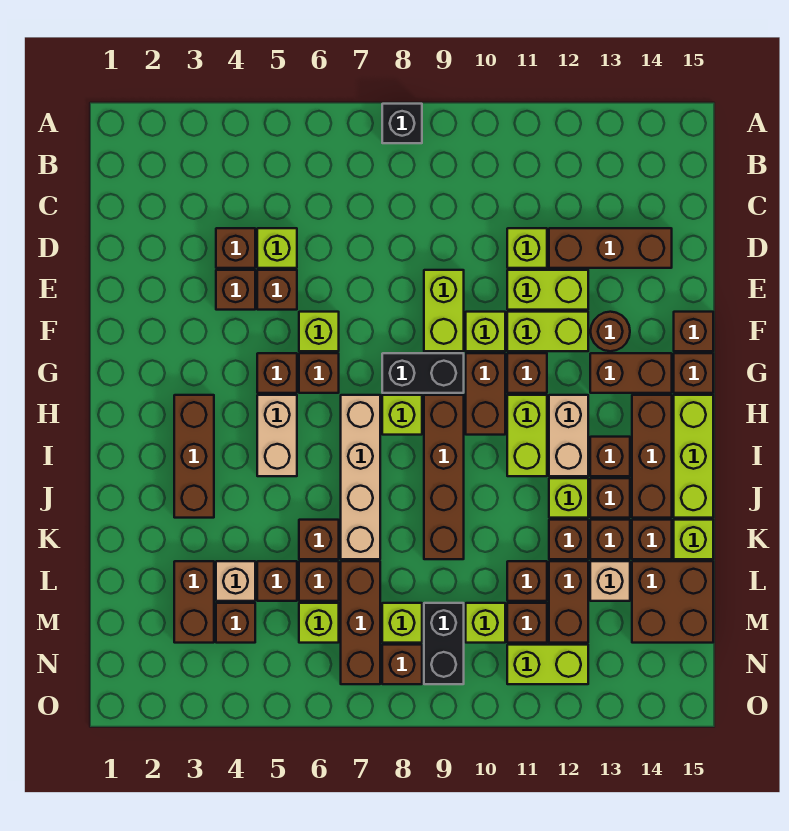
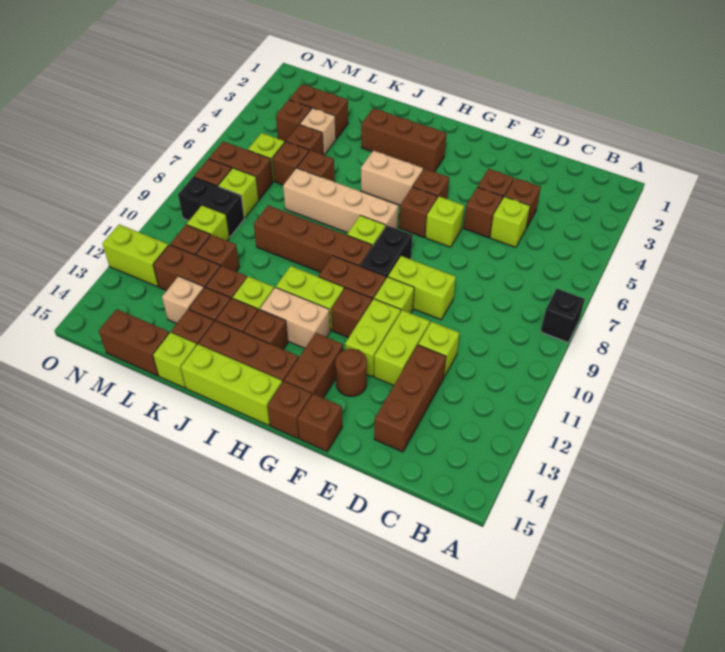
brown brick L7:N7 level 1 -> brown brick M7:N7 level 1
brown brick L14:M15 level 1 -> brown brick L15:M15 level 1
lime brick N11:N12 level 1 -> lime brick N12:O12 level 1

